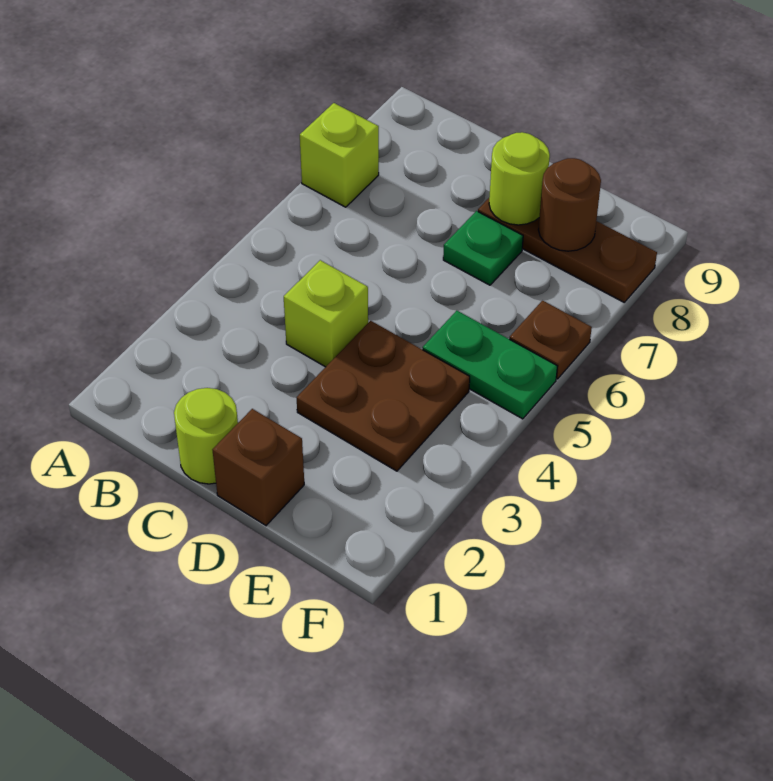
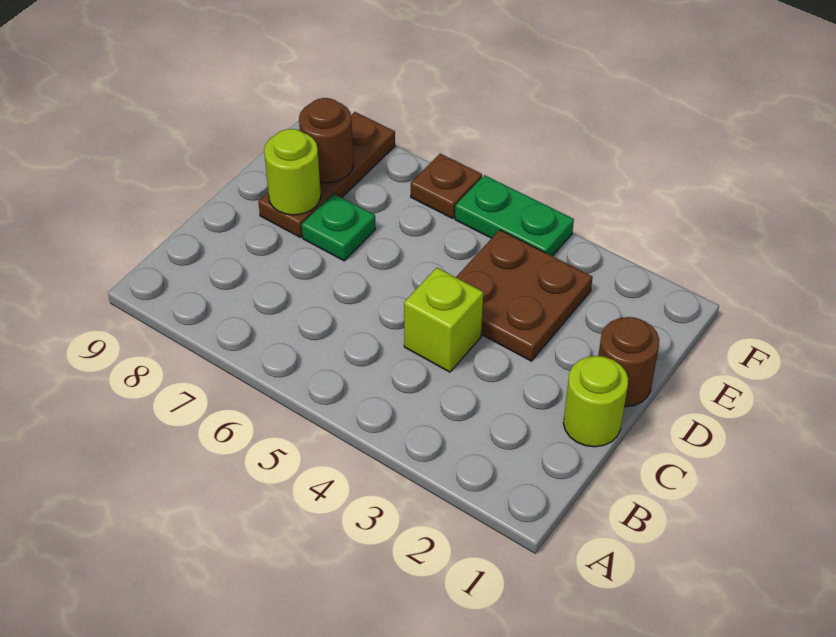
lime brick A7 level 1 -> none
brown brick D1 level 1 -> brown round brick D1 level 1
green plate E5:F5 level 1 -> green plate F4:F5 level 1

